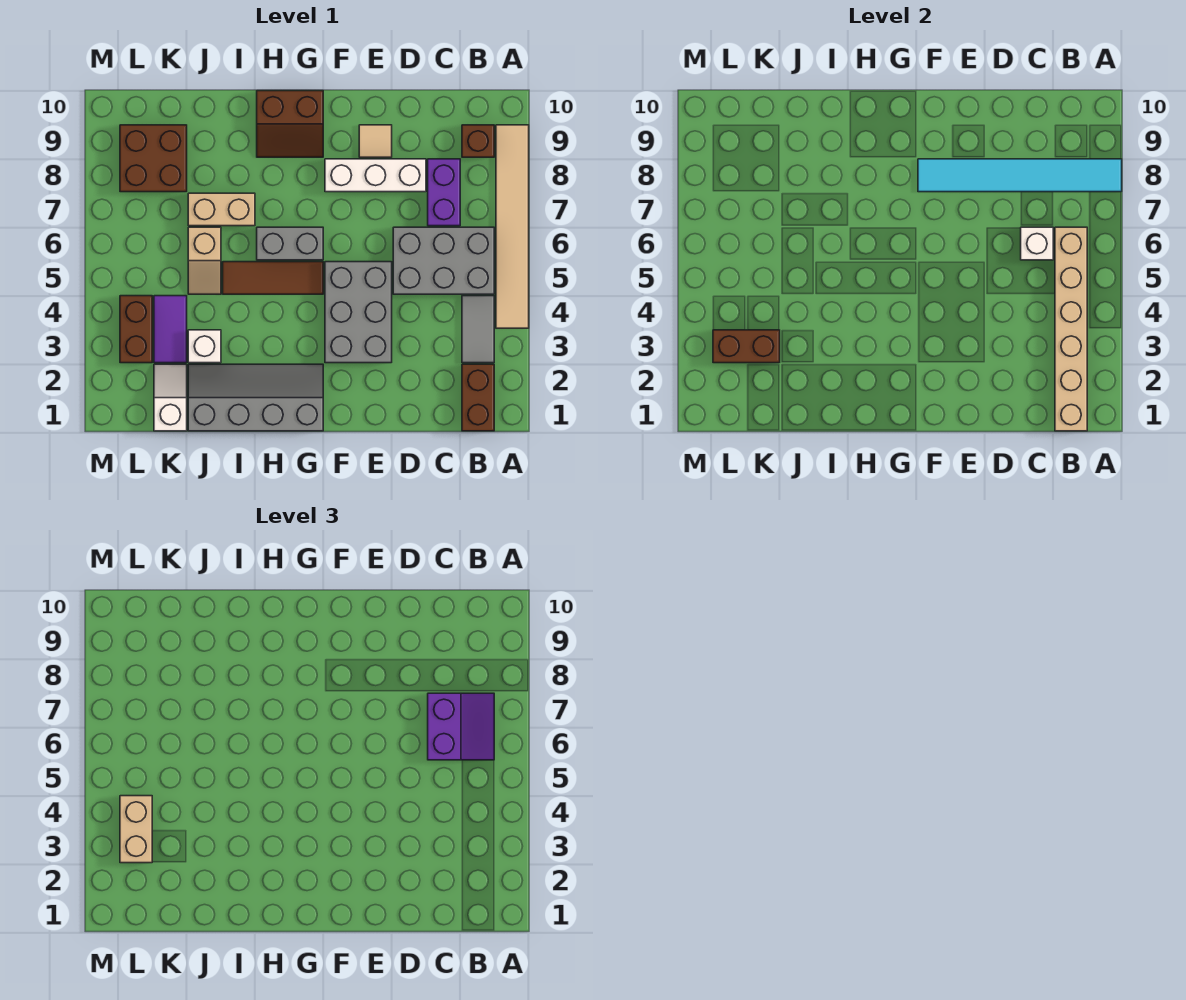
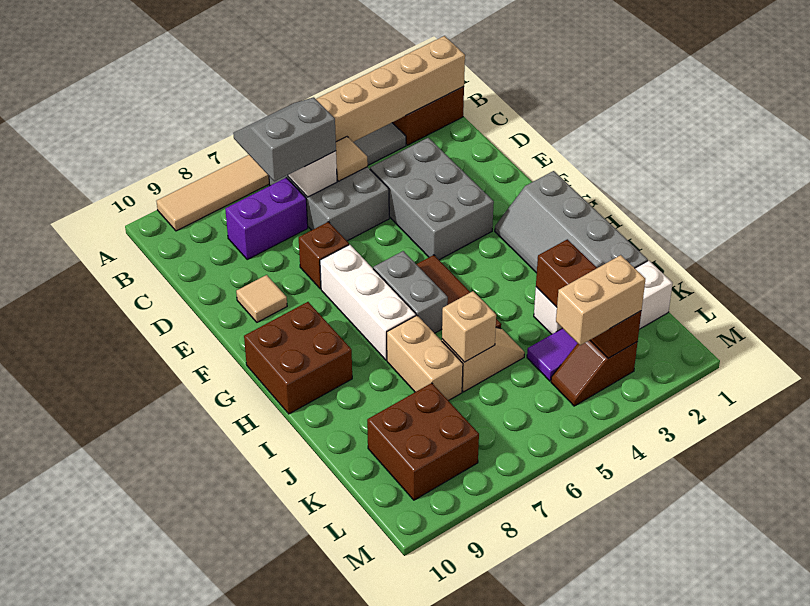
cyan tile A8:F8 level 2 -> none
purple slope B6:C7 level 3 top C -> grey slope B6:C7 level 3 top C
brown brick B9 level 1 -> brown brick E7 level 1
none -> tan tile C5 level 2
white brick D8:F8 level 1 -> white brick F7:H7 level 1
grey brick E3:F5 level 1 -> grey brick D3:F4 level 1
brown slope G9:H10 level 1 top 10 -> brown brick G9:H10 level 1
none -> tan brick J6 level 2
brown brick K3:L3 level 2 -> brown brick J3:L3 level 2
brown brick L3:L4 level 1 -> brown slope L3:L4 level 1 top 3

